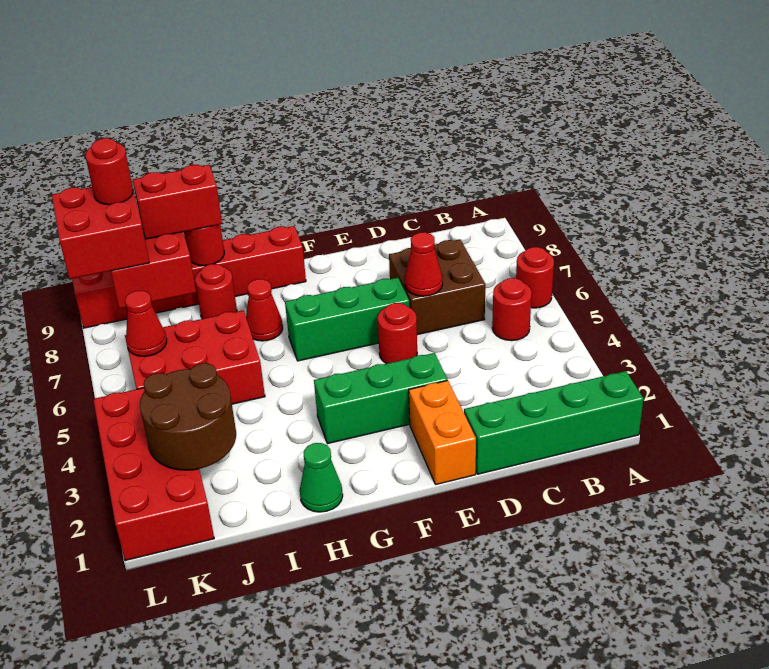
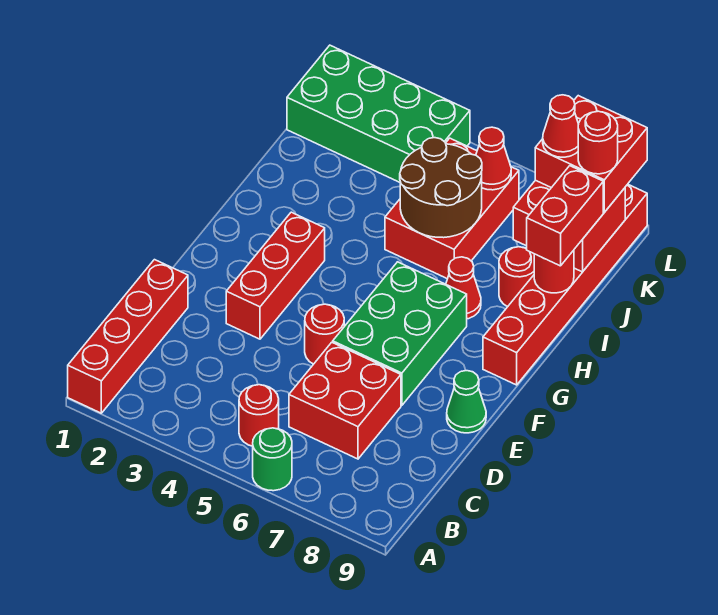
green brick A1:D1 level 1 -> red brick A1:D1 level 1
red round brick A6 level 1 -> green round brick A6 level 1
brown brick C6:D7 level 1 -> red brick C6:D7 level 1
red cone D6 level 2 -> red cone K8 level 4
orange brick E1:E2 level 1 -> none
green brick E3:G3 level 1 -> red brick E3:G3 level 1
green brick E6:G6 level 1 -> green brick E6:G7 level 1
green cone H1 level 1 -> green cone E9 level 1
brown round brick J2:K3 level 2 -> brown round brick I5:J6 level 2
red brick K1:L4 level 1 -> green brick K1:L4 level 1

